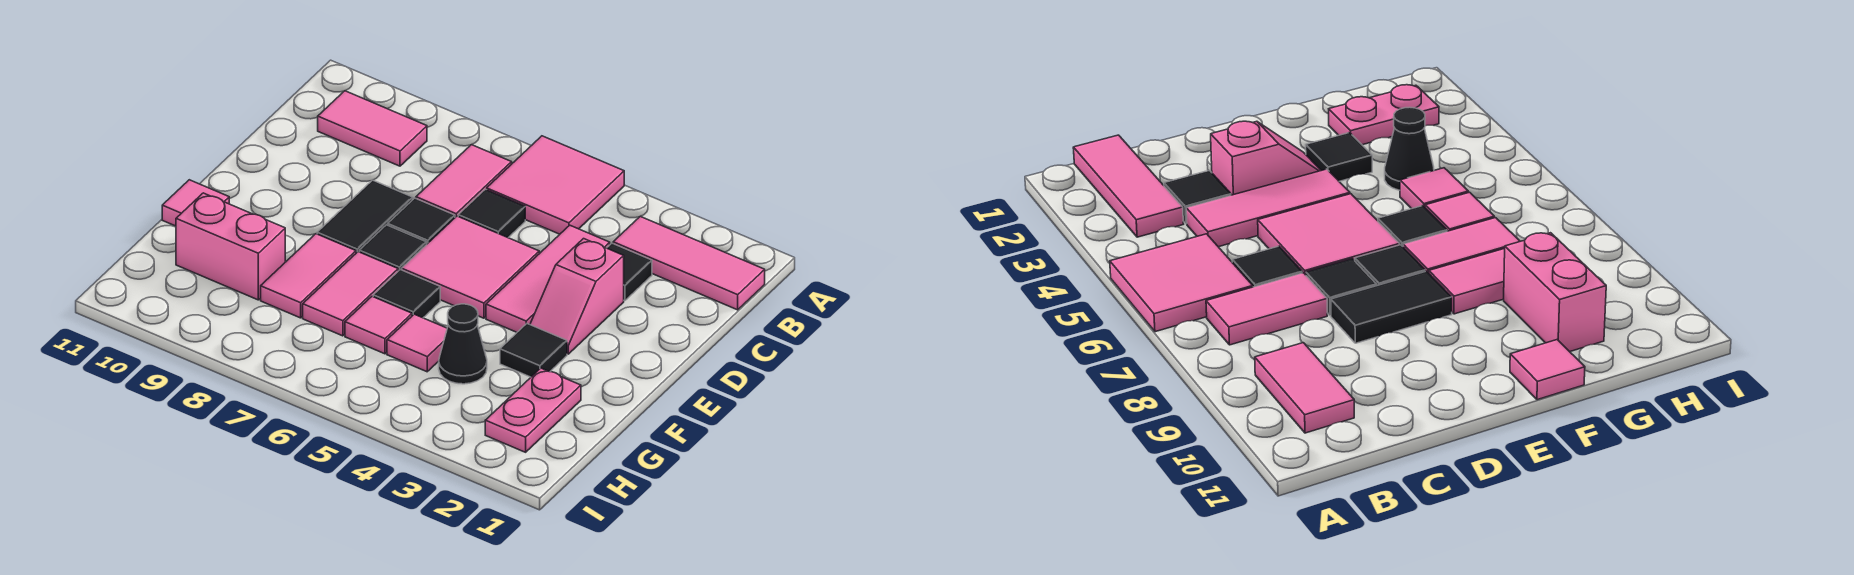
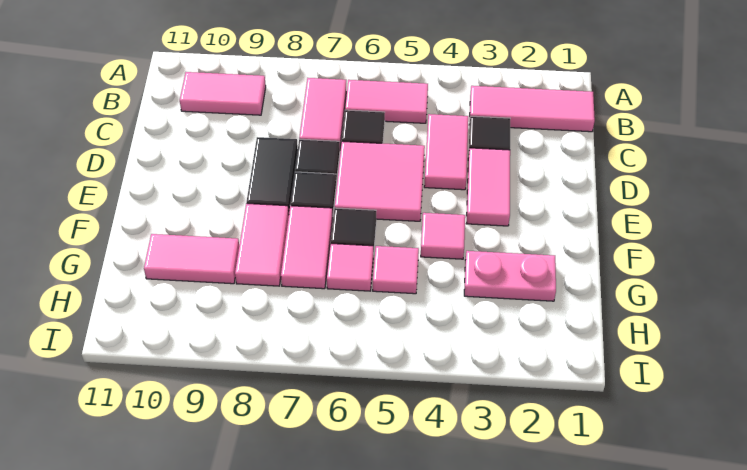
pink tile A5:B6 level 1 -> pink tile B5:B6 level 1
pink tile C4:E4 level 1 -> pink tile C4:D4 level 1
pink slope D3:E3 level 1 top D -> pink tile D3:E3 level 1
black tile F3 level 1 -> none
pink tile F11 level 1 -> pink tile F4 level 1
pink plate G2:H2 level 1 -> pink plate G2:G3 level 1
black cone G4 level 1 -> none
pink brick G9:G10 level 1 -> pink tile G9:G10 level 1

